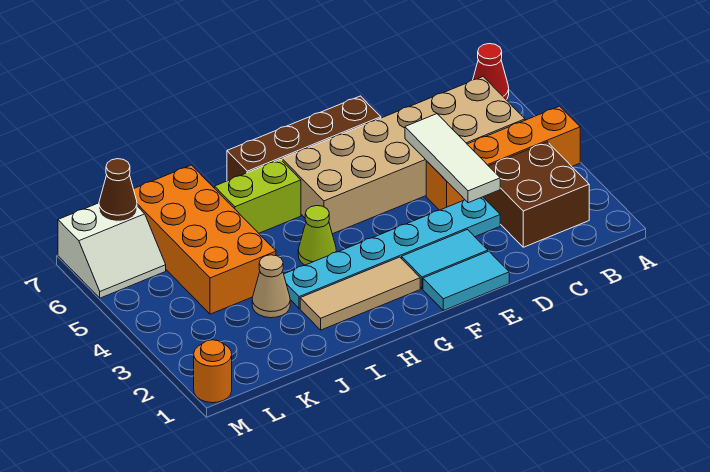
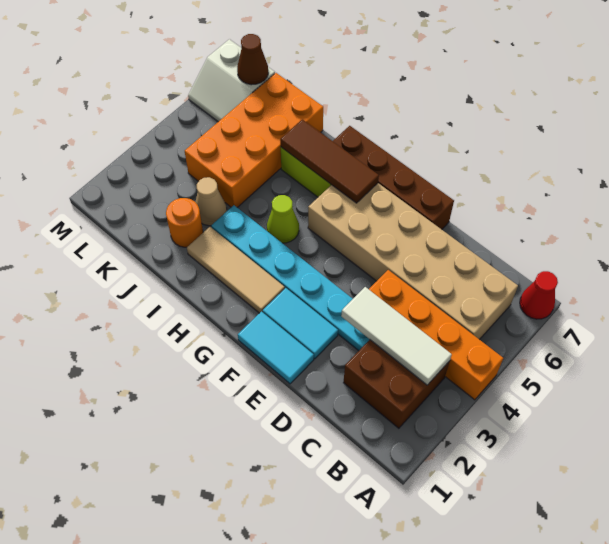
white tile D3:D5 level 2 -> white tile B3:D3 level 2
none -> brown tile G6:I6 level 2
orange round brick M1 level 1 -> orange round brick J2 level 1

